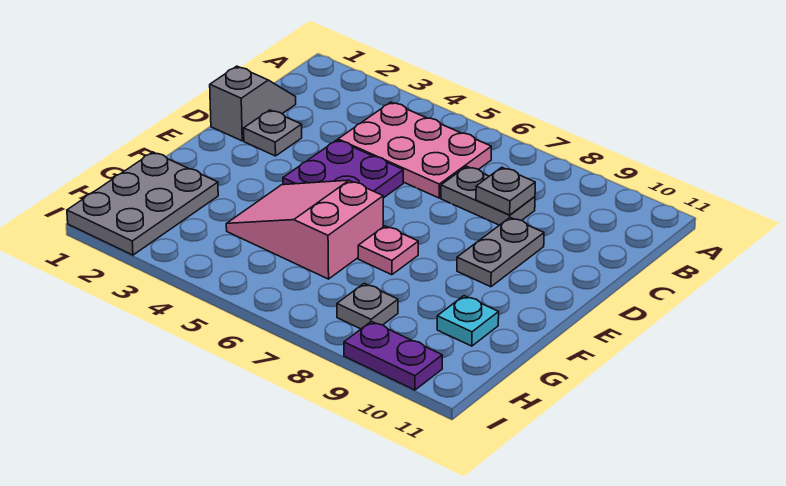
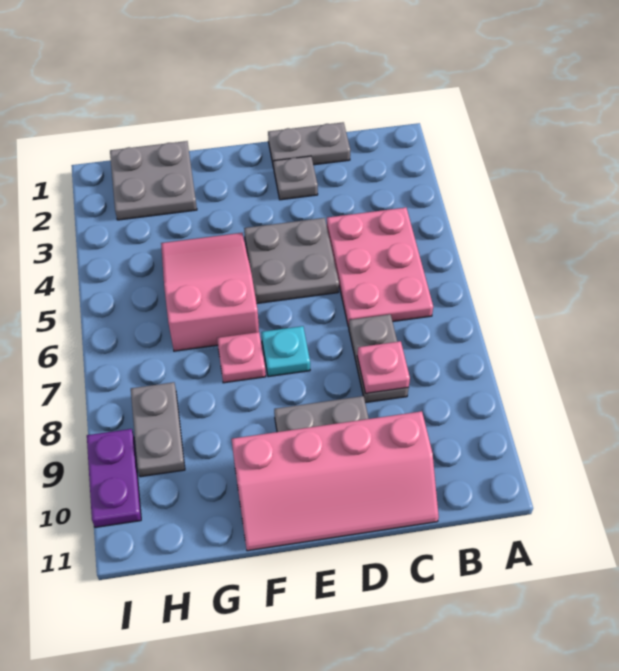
grey slope C1:D1 level 1 top D -> grey plate C1:D1 level 1
grey plate C8 level 2 -> pink plate C8 level 2
none -> pink slope C10:F11 level 1 top 10
purple plate D4:E5 level 1 -> grey plate D4:E5 level 1
grey plate G1:I2 level 1 -> grey plate G1:H2 level 1
cyan plate G10 level 1 -> cyan plate E7 level 1
grey plate H8 level 1 -> grey plate H8:H9 level 1

